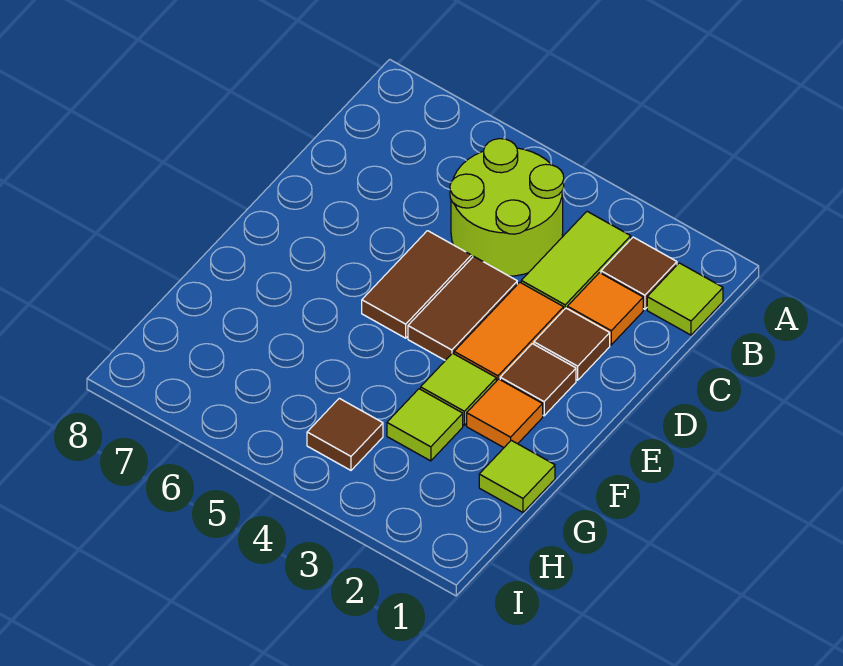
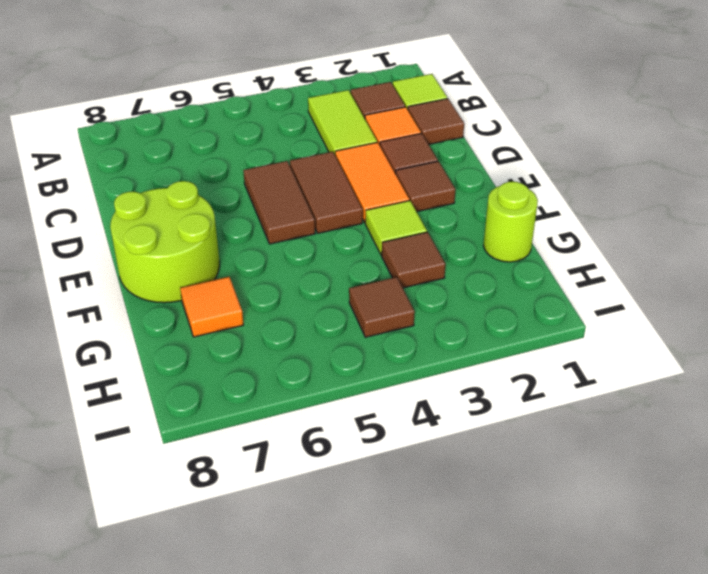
lime round brick B4:C5 level 1 -> lime round brick E7:F8 level 1
none -> brown tile C1 level 1
orange tile F2 level 1 -> orange tile G7 level 1
lime tile G1 level 1 -> lime round brick G1 level 1
lime tile G3 level 1 -> brown tile G3 level 1

